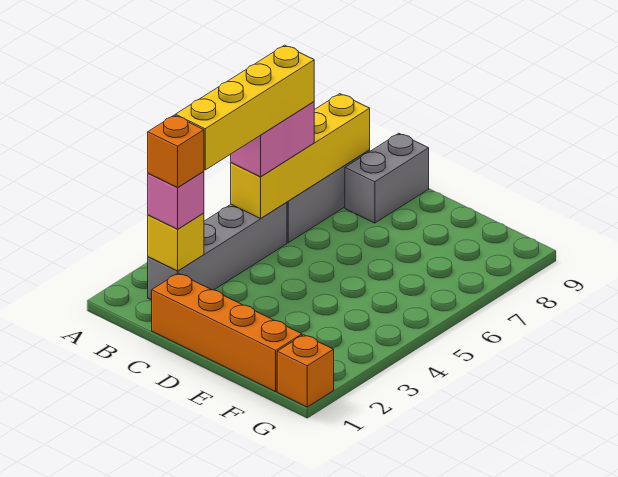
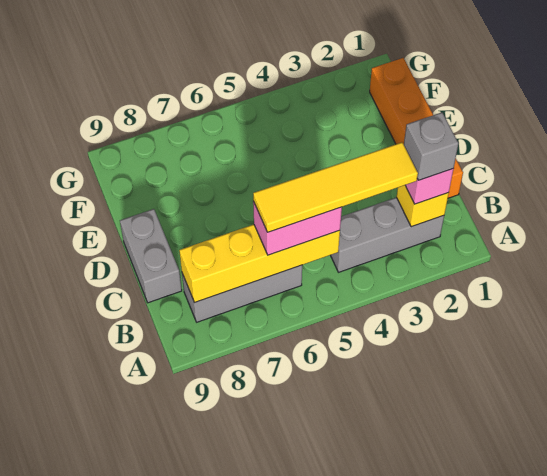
grey brick B2:B5 level 1 -> grey brick B2:B4 level 1
orange brick B2 level 4 -> grey brick B2 level 4
yellow brick B3:B6 level 4 -> yellow tile B3:B6 level 4
grey brick C8:C9 level 1 -> grey brick C9:D9 level 1
orange brick G1 level 1 -> none

